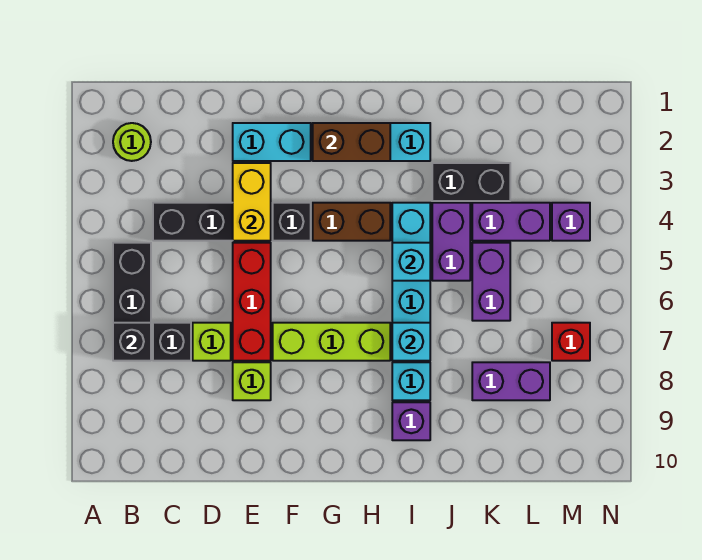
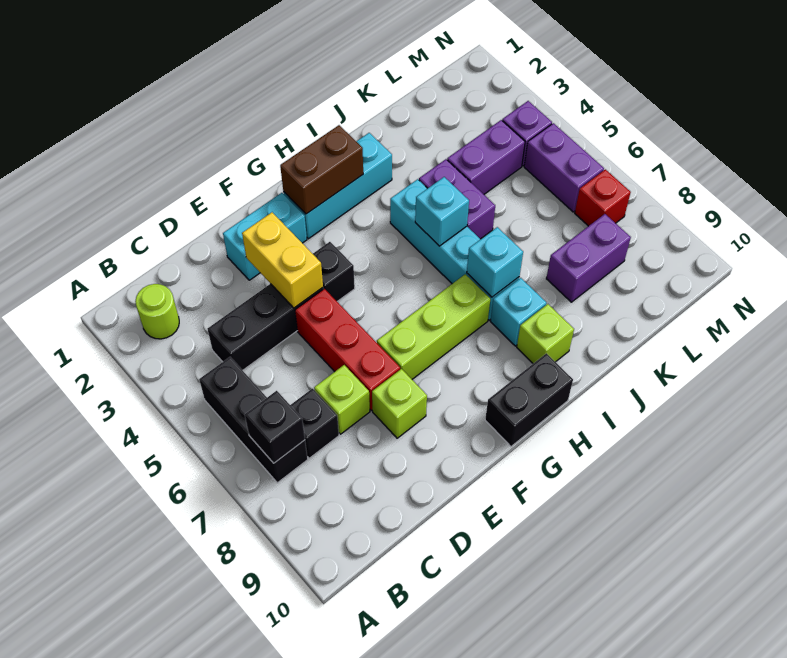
brown brick G4:H4 level 1 -> none
purple brick I9 level 1 -> lime brick I9 level 1
black brick J3:K3 level 1 -> black brick G10:H10 level 1
purple brick K5:K6 level 1 -> purple brick M5:M6 level 1

